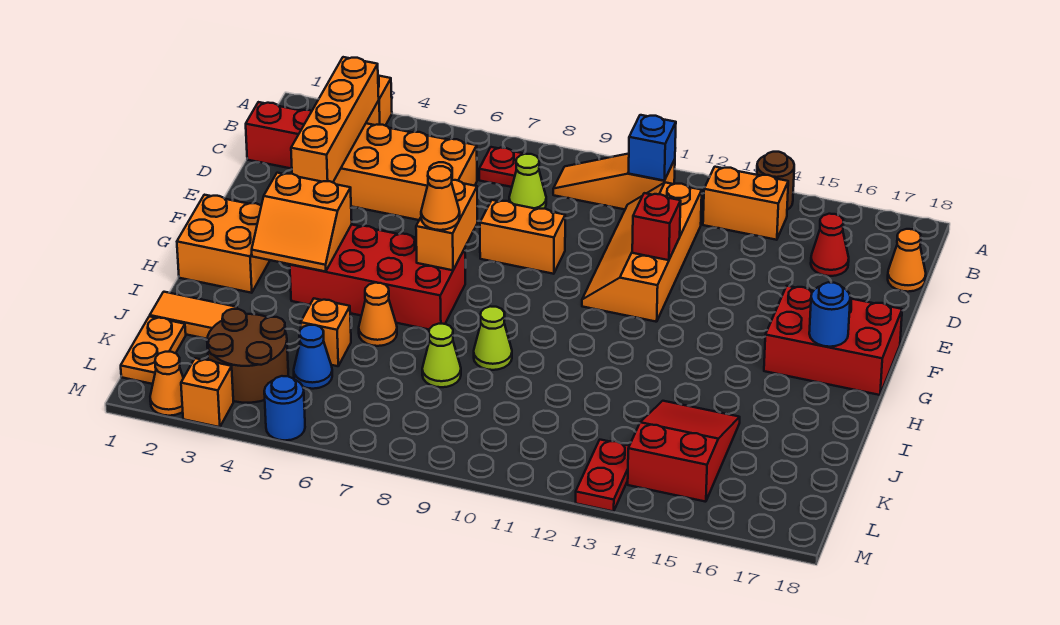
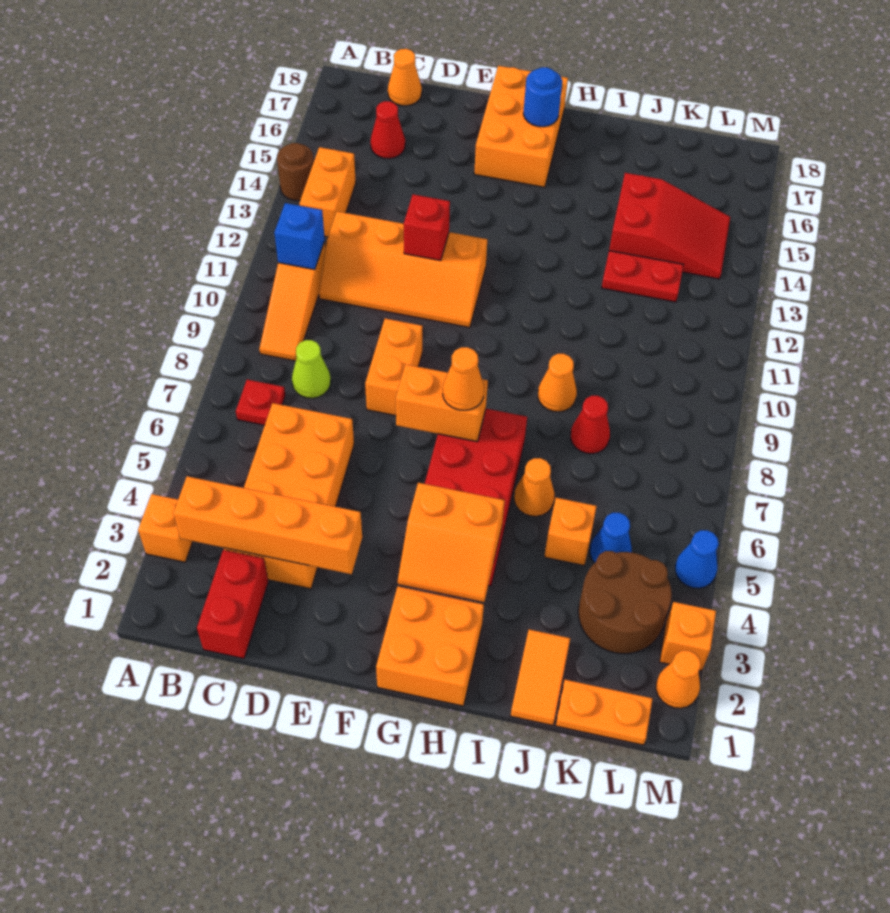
red brick F16:G18 level 1 -> orange brick F16:G18 level 1
orange slope G3:H4 level 2 top G -> orange slope G3:H4 level 2 top 4
lime cone I9 level 1 -> orange cone I9 level 1
lime cone J8 level 1 -> red cone J8 level 1
red slope J14:L15 level 1 top L -> red slope J14:L15 level 1 top J
red plate L13:M13 level 1 -> red plate J13:K13 level 1
blue round brick M5 level 1 -> blue cone M5 level 1

